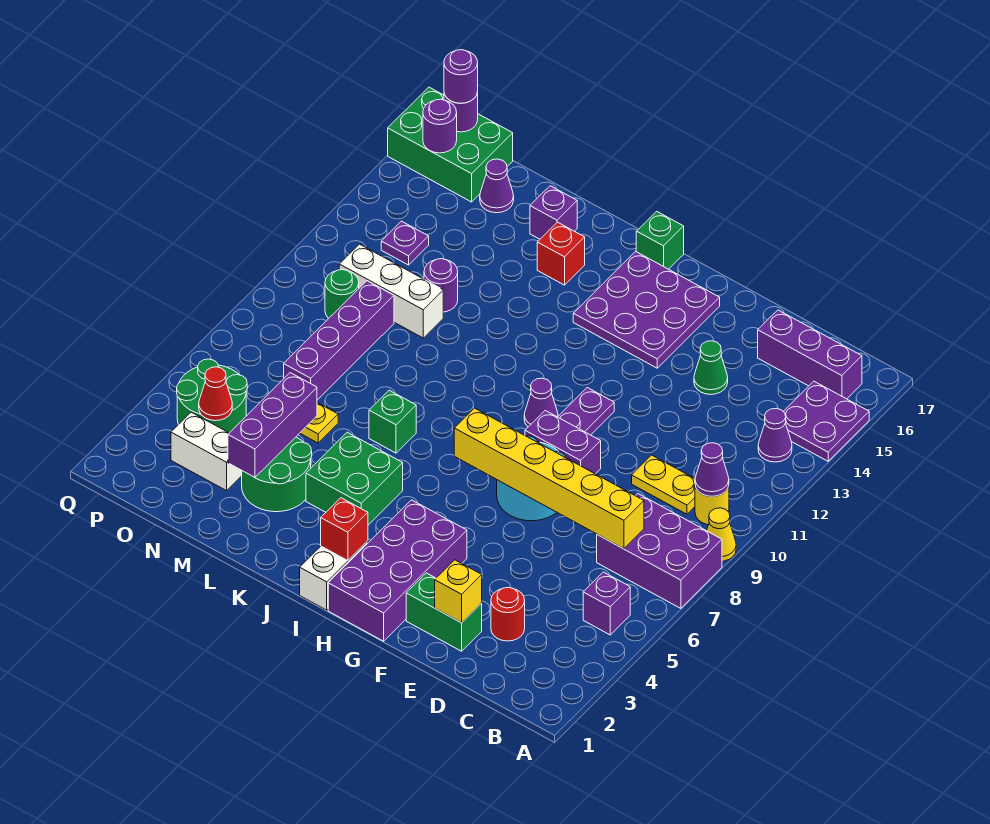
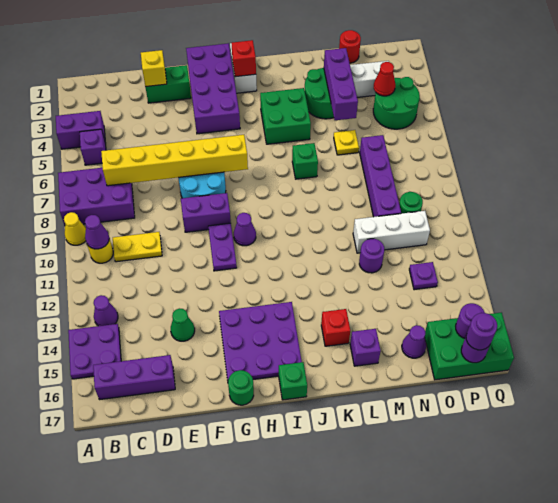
none -> purple brick A4:B4 level 1
red round brick D3 level 1 -> red round brick N1 level 1
none -> green round brick G17 level 1

